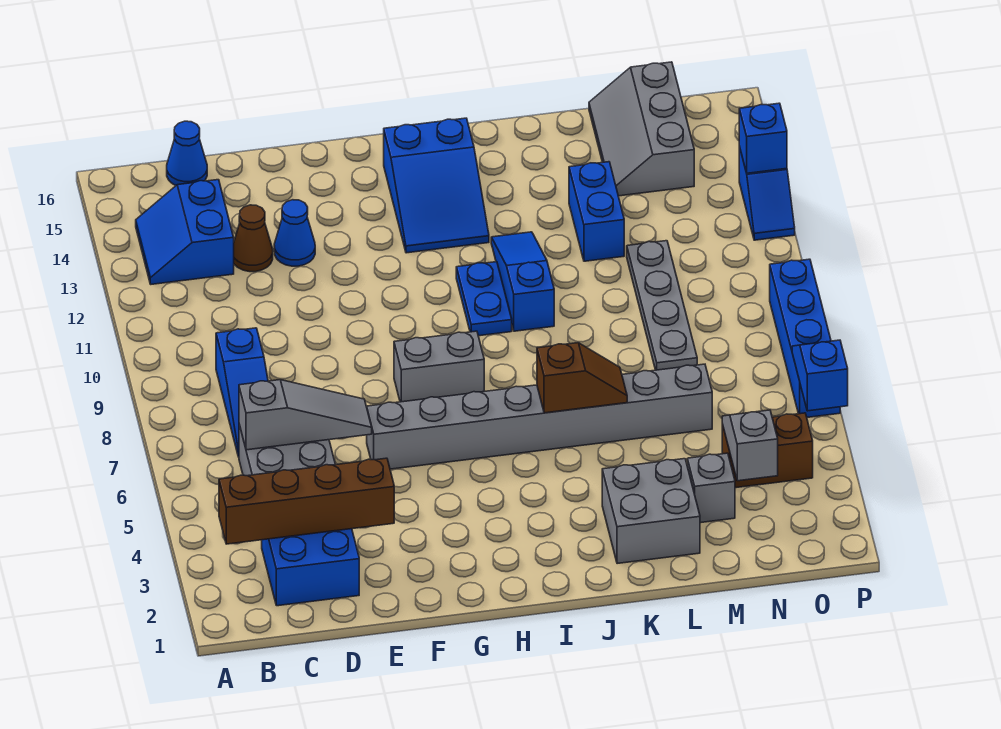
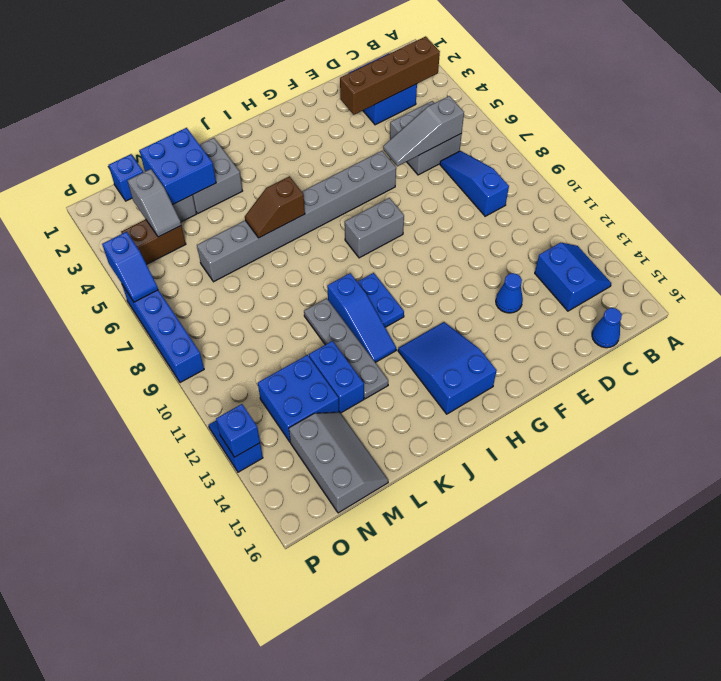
brown cone D13 level 1 -> none
none -> blue brick L2:M3 level 2
grey plate M8:M11 level 1 -> grey plate K10:K13 level 1
none -> blue brick M12:N13 level 1
none -> blue brick N1 level 1

